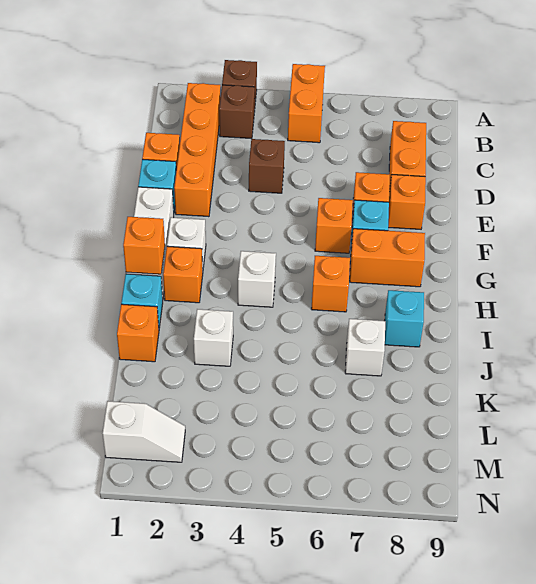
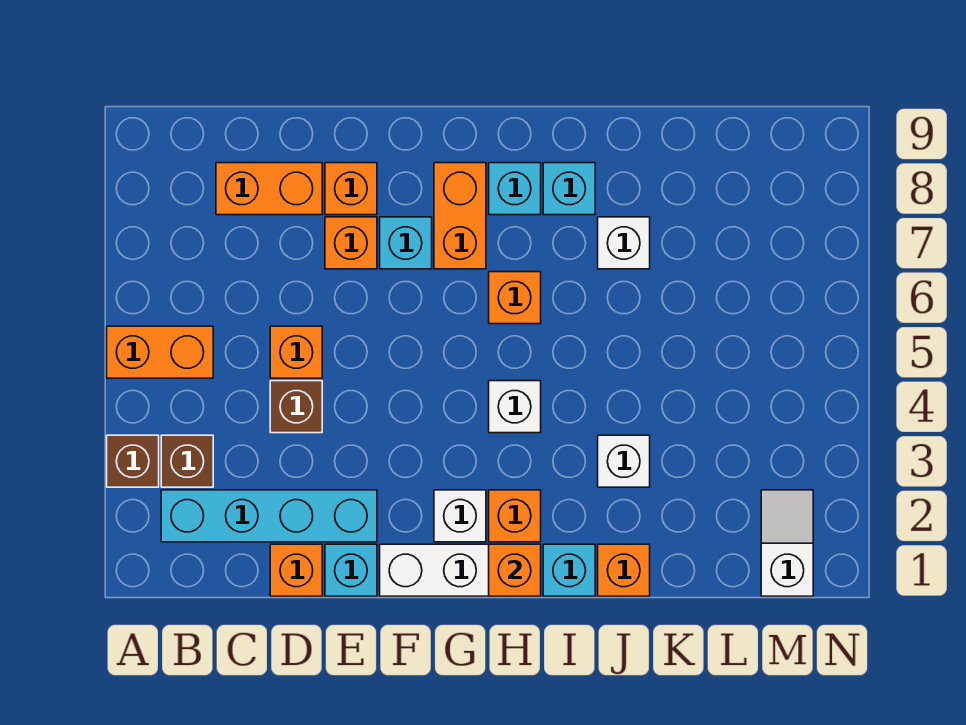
orange brick B2:E2 level 1 -> cyan brick B2:E2 level 1
orange brick F6 level 1 -> orange brick D5 level 1
none -> cyan brick H8 level 1

